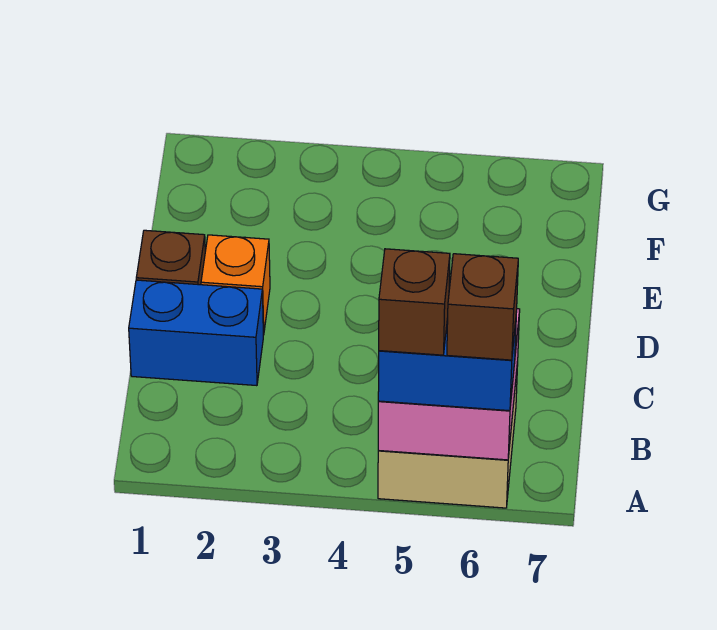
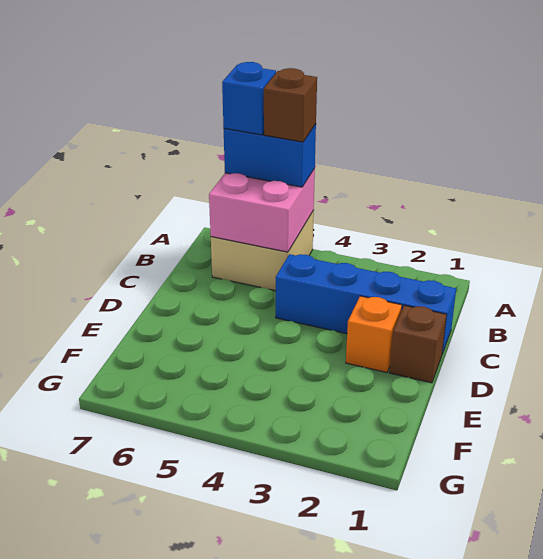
brown brick A6 level 4 -> blue brick A6 level 4
blue brick C1:C2 level 1 -> blue brick C1:C4 level 1

